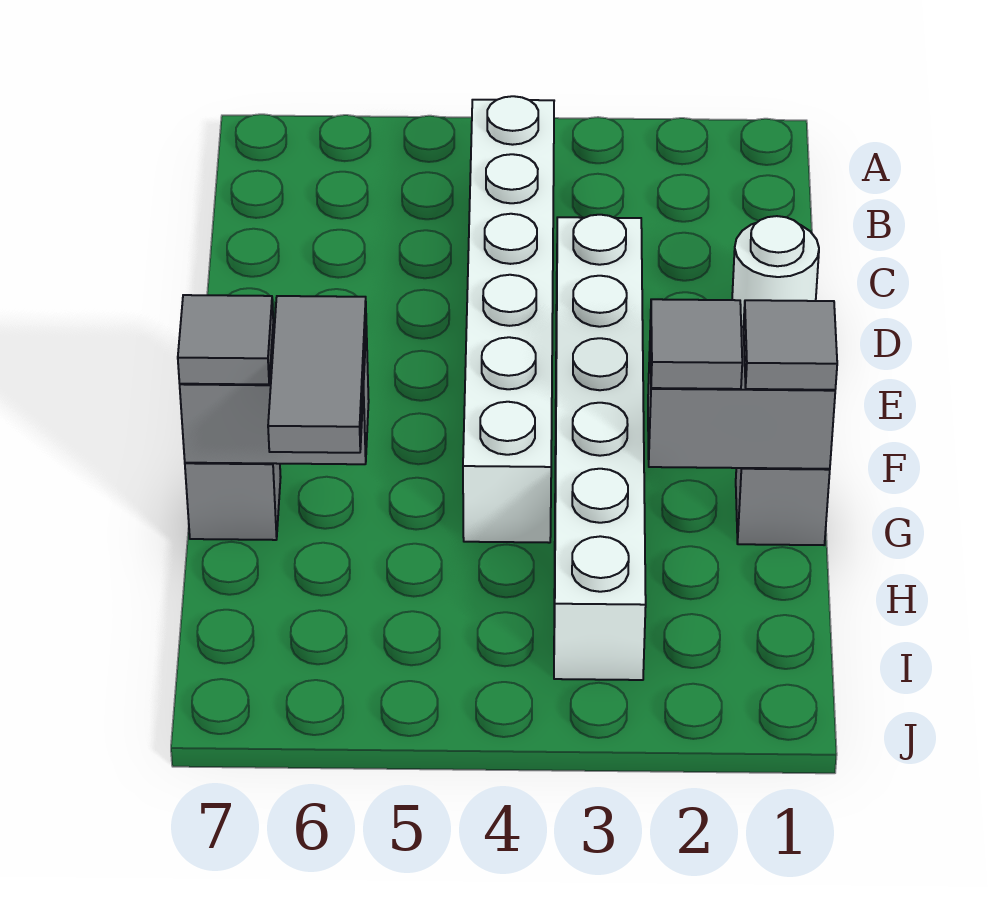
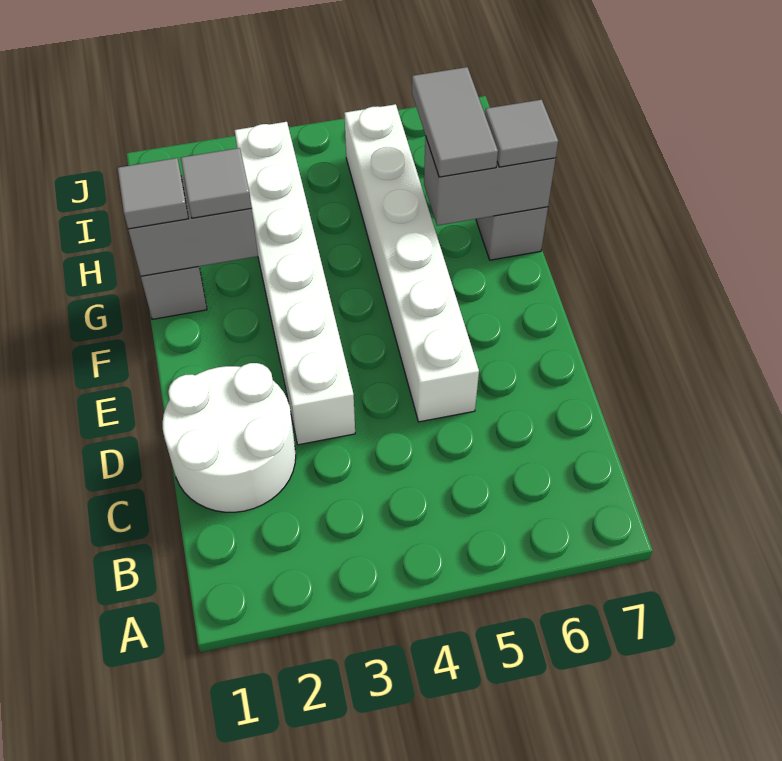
white brick B4:G4 level 1 -> white brick D5:I5 level 1
white round brick D1 level 1 -> white round brick C1:D2 level 1

